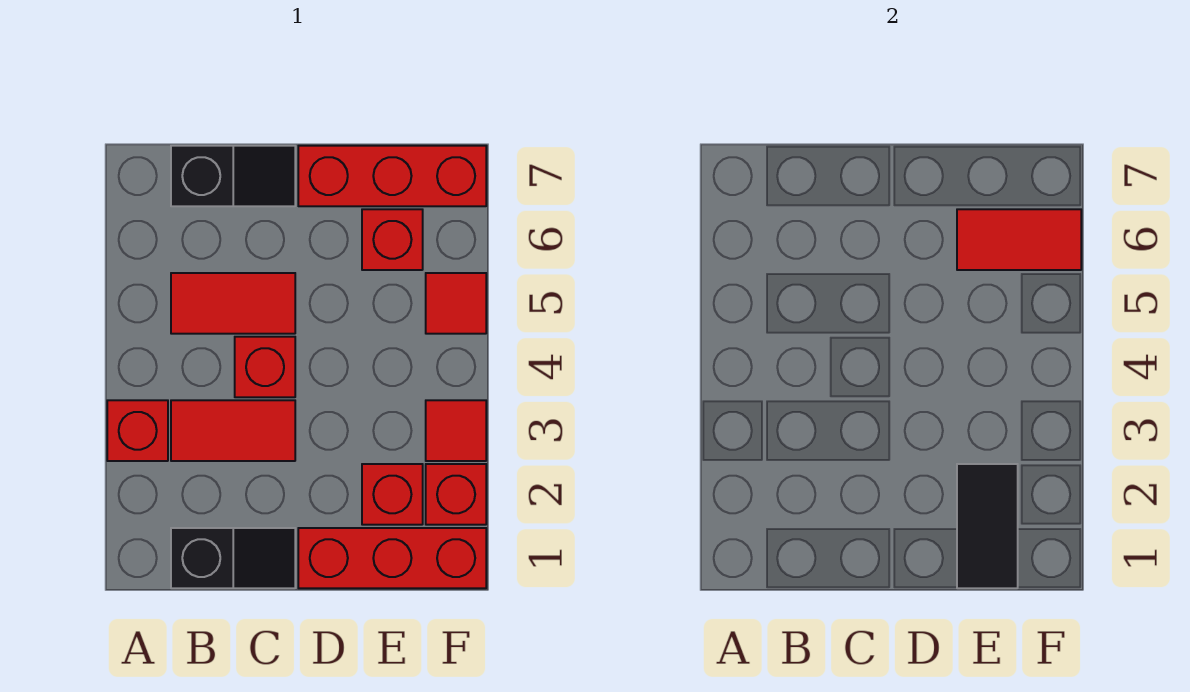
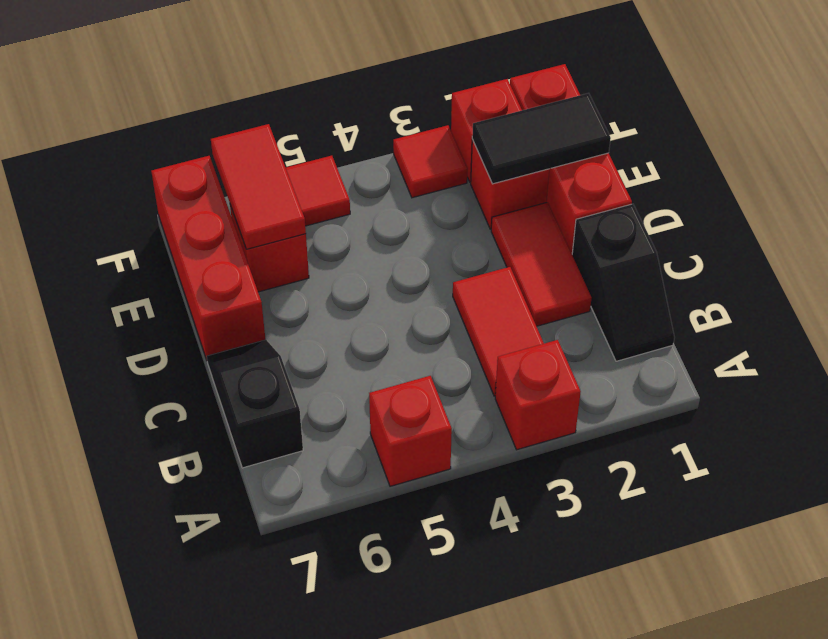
black slope B1:C1 level 1 top B -> black slope B1:C1 level 1 top C
red tile B5:C5 level 1 -> red tile C2:D2 level 1
red brick C4 level 1 -> red brick A5 level 1

